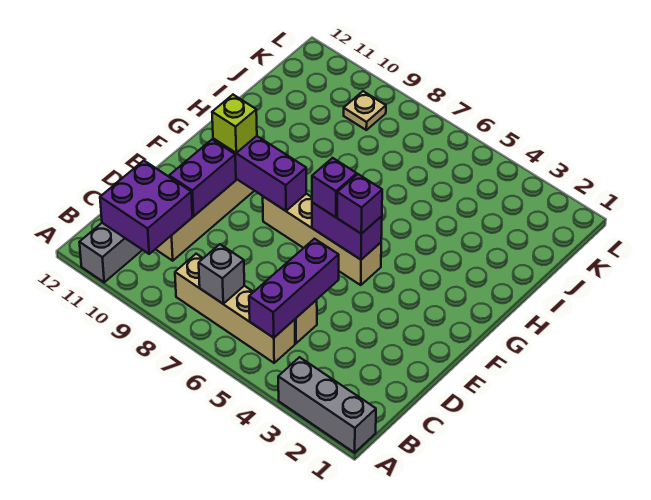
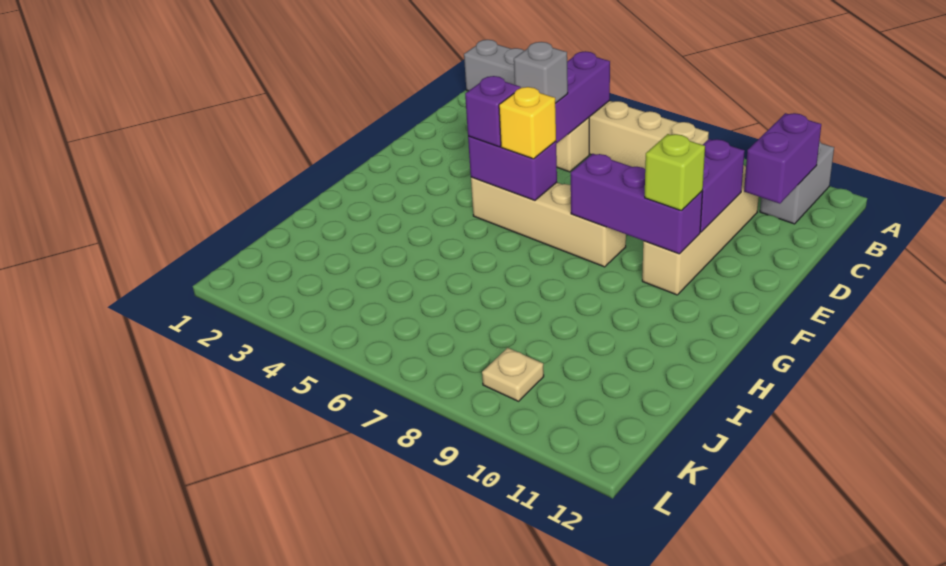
grey brick B7 level 2 -> grey brick D5 level 3
purple brick B10:C11 level 2 -> purple brick B11:C11 level 2
purple brick F6 level 3 -> yellow brick F6 level 3

